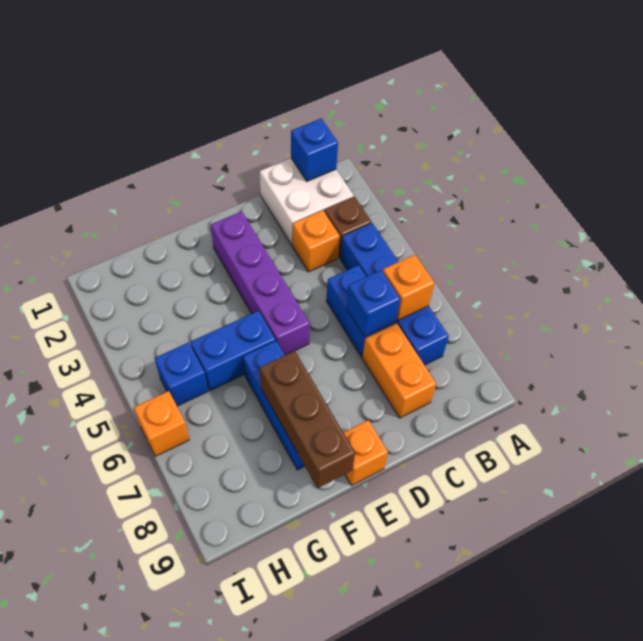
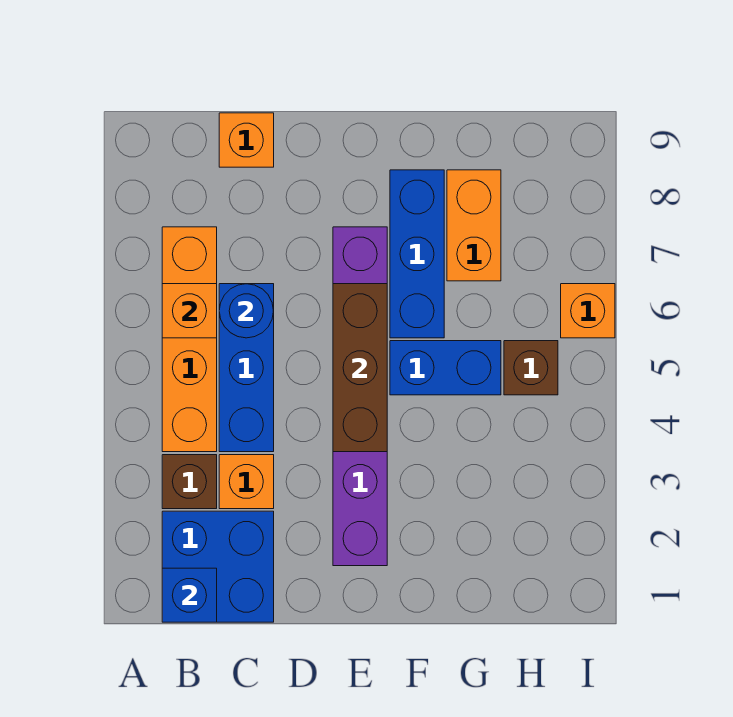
white brick B1:C2 level 1 -> blue brick B1:C2 level 1
blue brick B4:B7 level 1 -> orange brick B4:B7 level 1
blue brick C5:C6 level 1 -> blue brick C4:C6 level 1
blue brick C6 level 2 -> blue round brick C6 level 2
orange brick C7:C8 level 1 -> orange brick G7:G8 level 1
purple brick E2:E5 level 1 -> purple brick E2:E7 level 1
orange brick E9 level 1 -> orange brick C9 level 1
brown brick F7:F9 level 2 -> brown brick E4:E6 level 2
blue brick H5 level 1 -> brown brick H5 level 1

